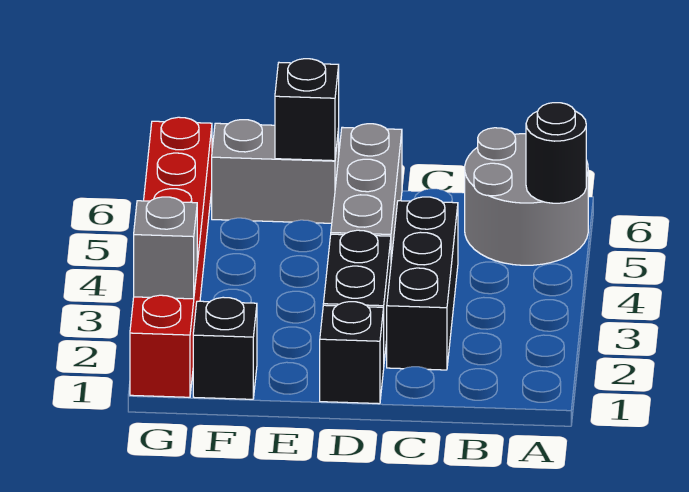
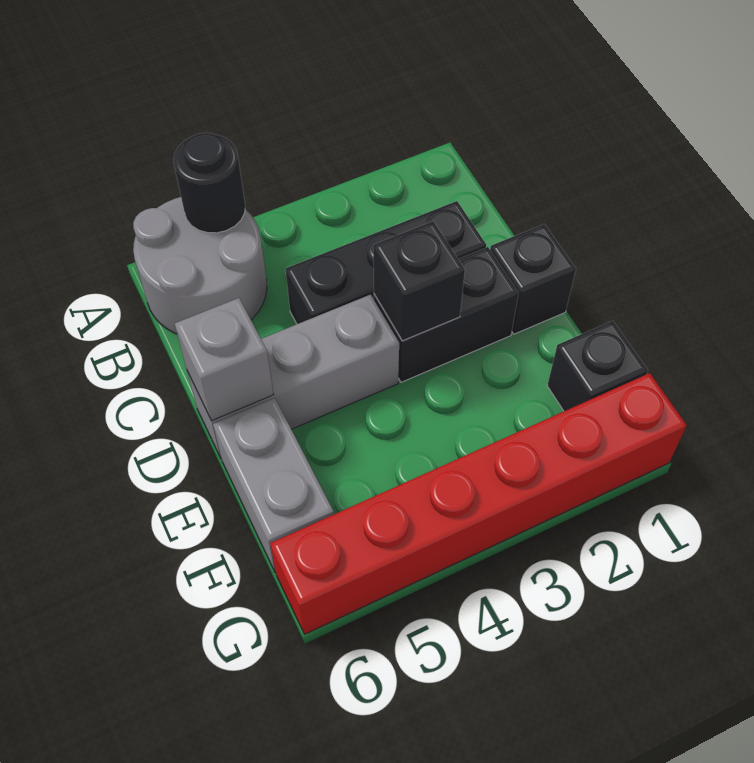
black brick E6 level 2 -> black brick D3 level 2
grey brick G2 level 2 -> grey brick D6 level 2

